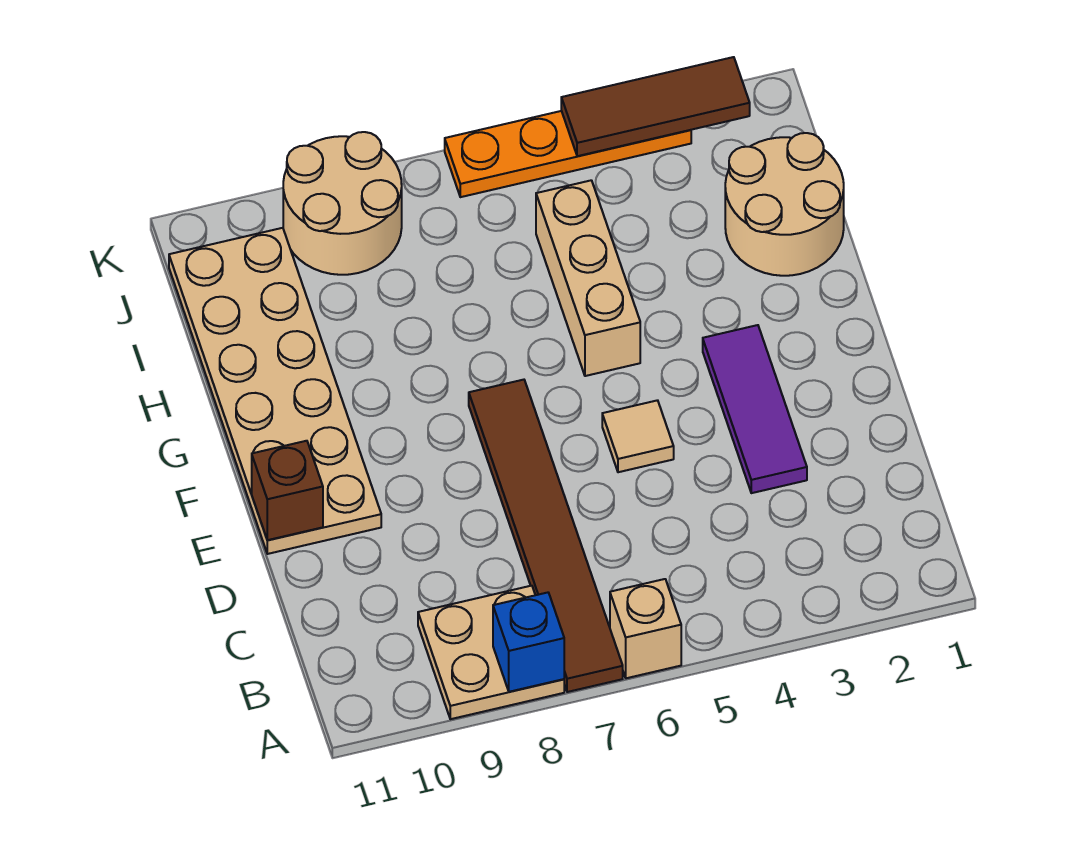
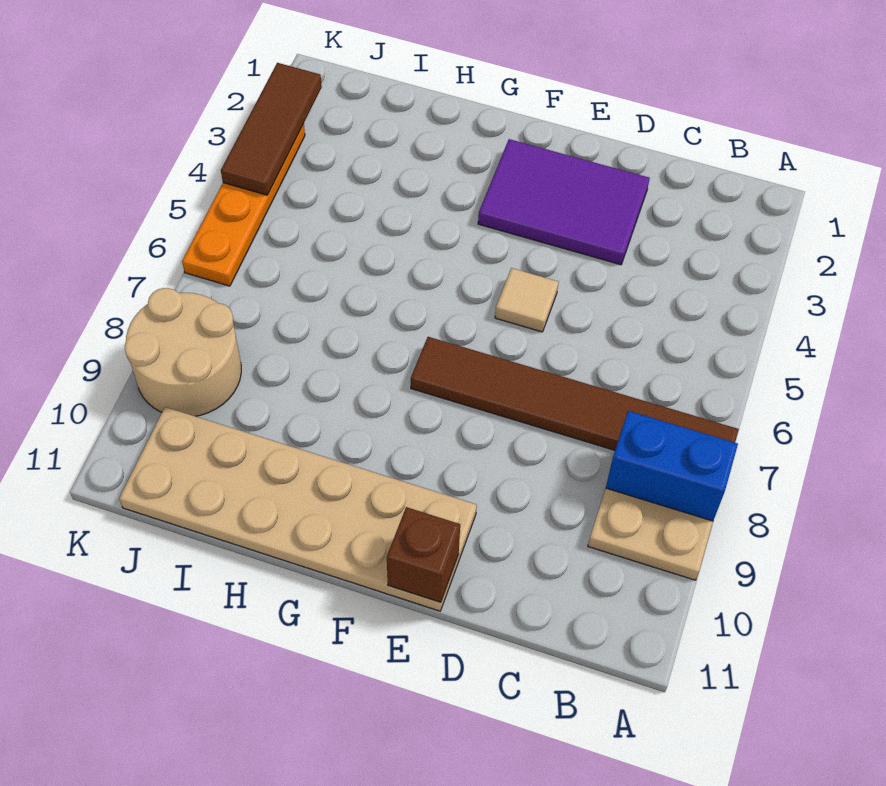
tan brick A6 level 1 -> none
blue brick A8 level 2 -> blue brick A8:B8 level 2
purple tile D3:F3 level 1 -> purple tile D2:F3 level 1
tan brick G5:I5 level 1 -> none
tan round brick H1:I2 level 1 -> none

